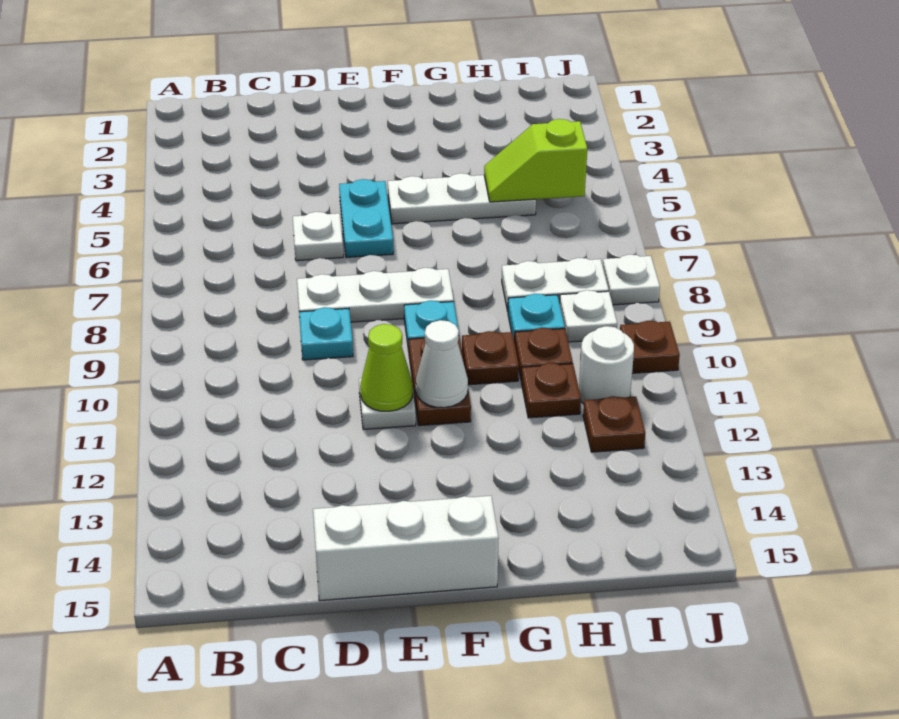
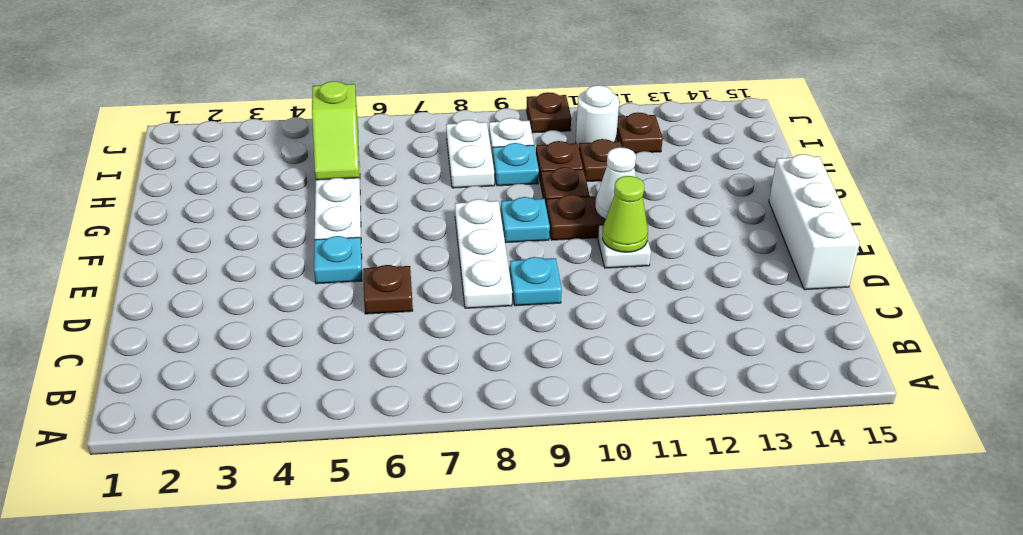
white plate D6 level 1 -> brown plate D6 level 1
cyan plate E5:E6 level 1 -> cyan plate E5 level 1
white plate J8 level 1 -> none

